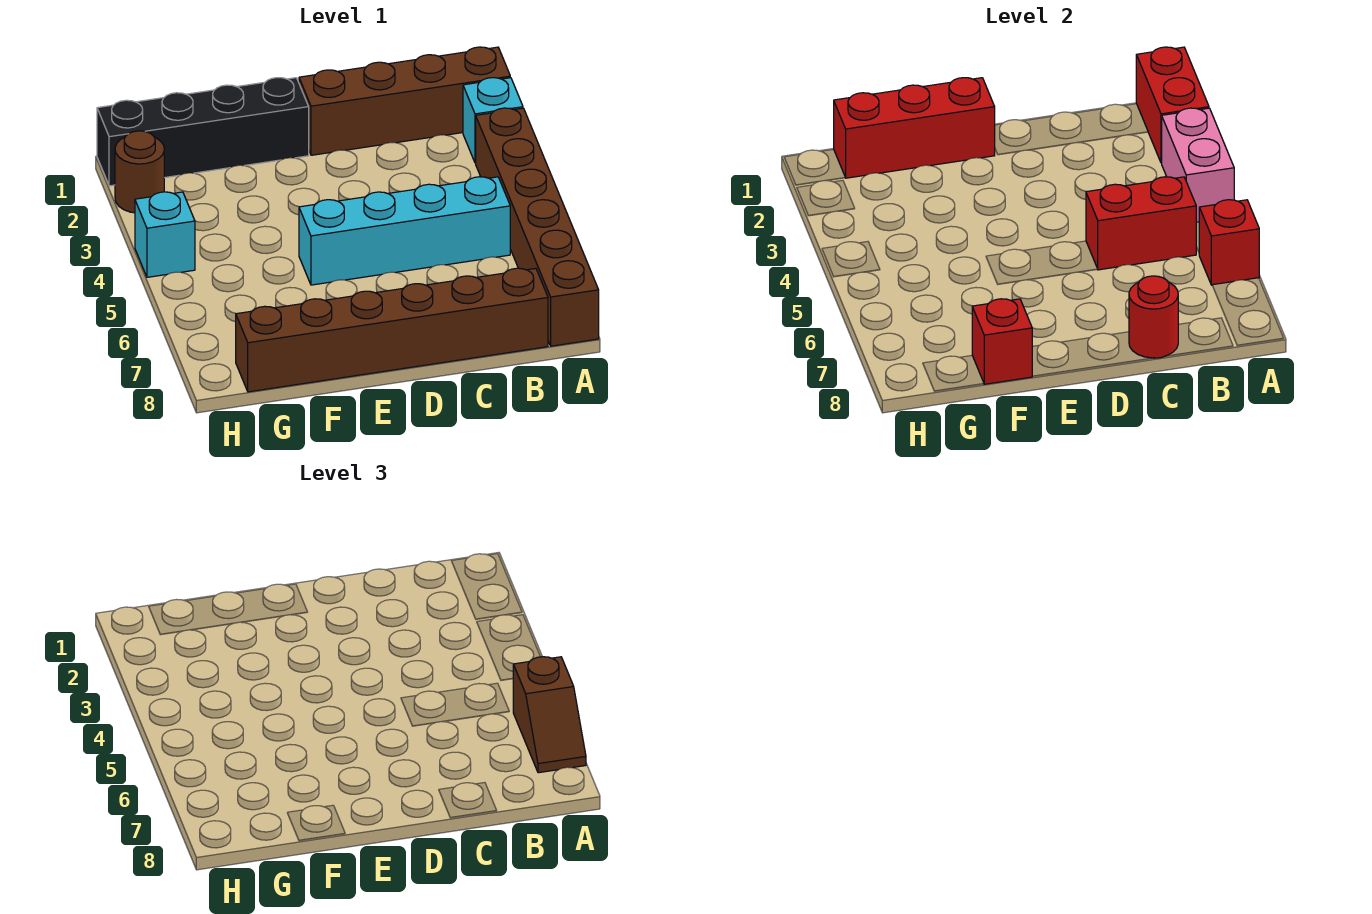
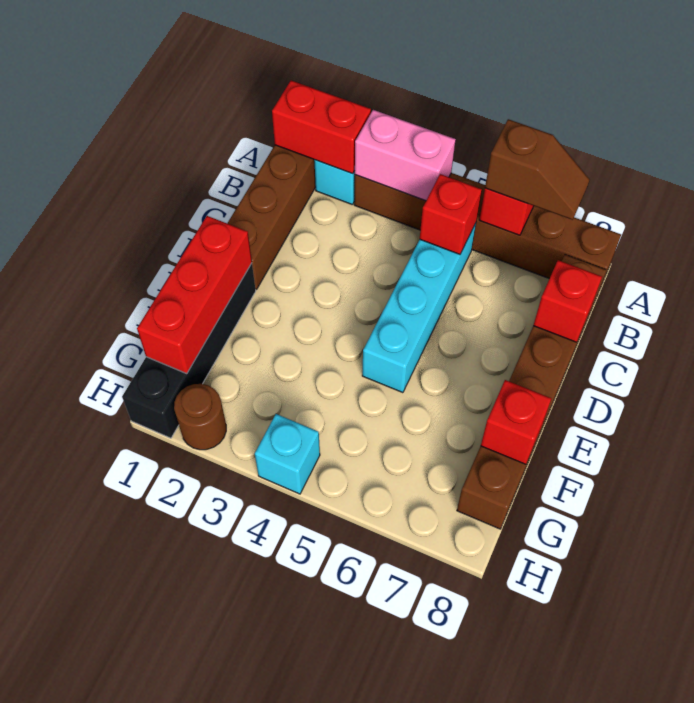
red brick B5:C5 level 2 -> red brick B5 level 2
red round brick C8 level 2 -> red brick C8 level 2

